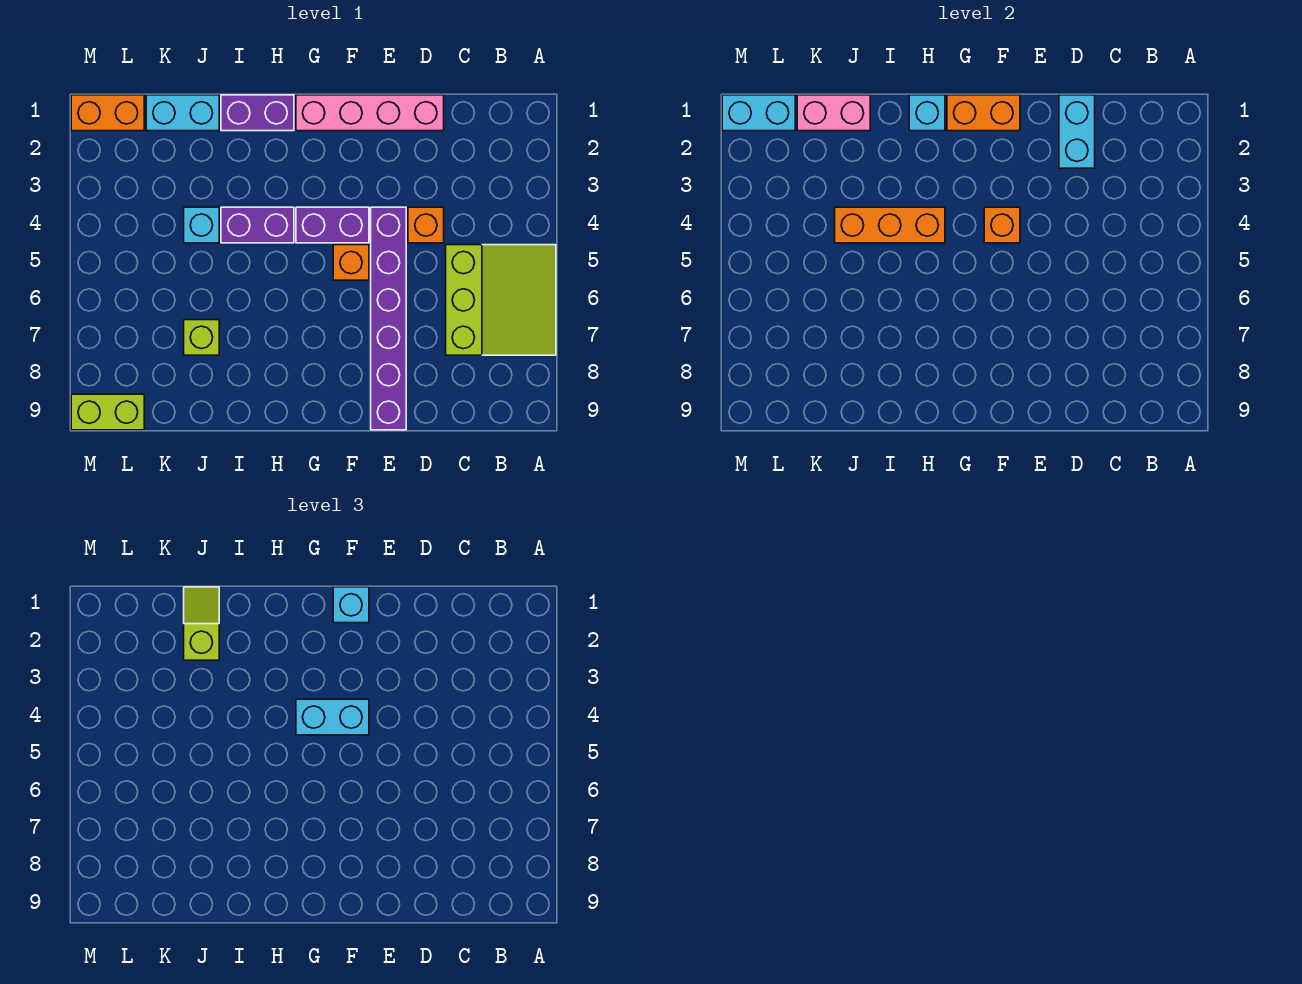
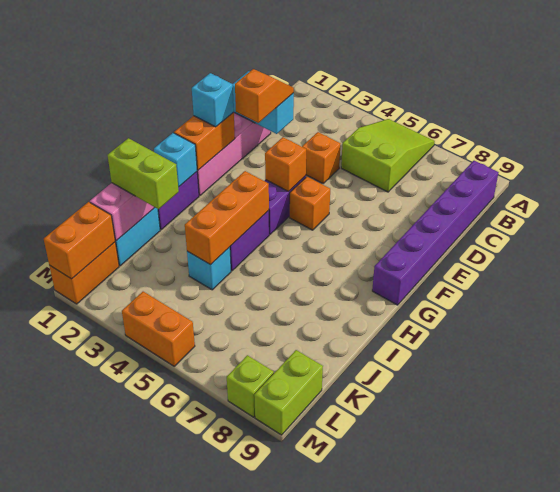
lime slope A5:C7 level 1 top C -> lime slope A5:C6 level 1 top C
none -> orange slope D2:E2 level 3 top E
purple brick E4:E9 level 1 -> purple brick B9:G9 level 1
cyan brick F4:G4 level 3 -> none
lime slope J1:J2 level 3 top 2 -> lime brick J1:J2 level 3
lime brick J7 level 1 -> lime brick M8 level 1
cyan brick L1:M1 level 2 -> orange brick L1:M1 level 2
none -> orange brick M4:M5 level 1

